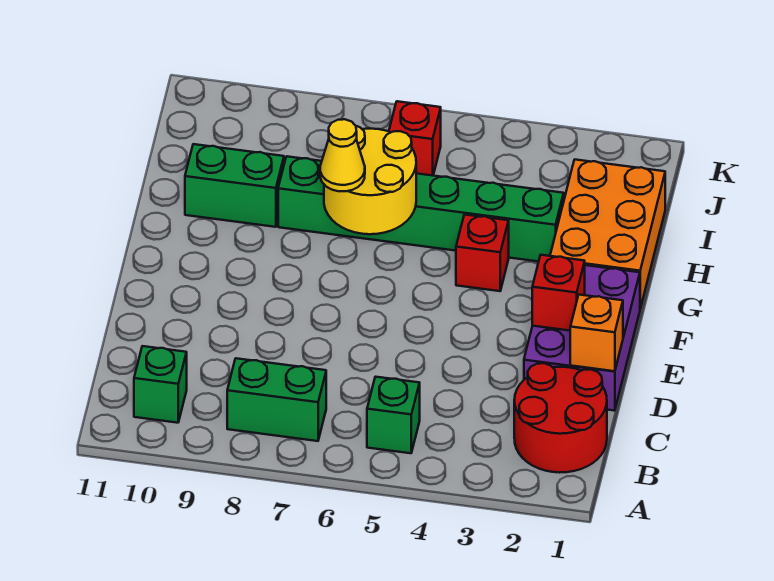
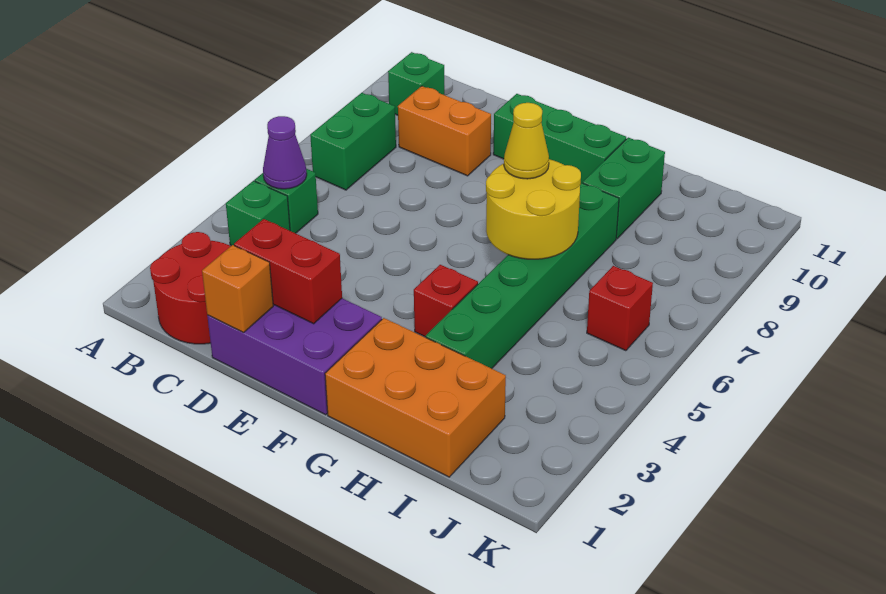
none -> green brick B4 level 1
none -> purple cone B5 level 2
none -> orange brick C9:D9 level 1
red brick E2 level 2 -> red brick D2:E2 level 2
none -> green brick E10:G10 level 1

